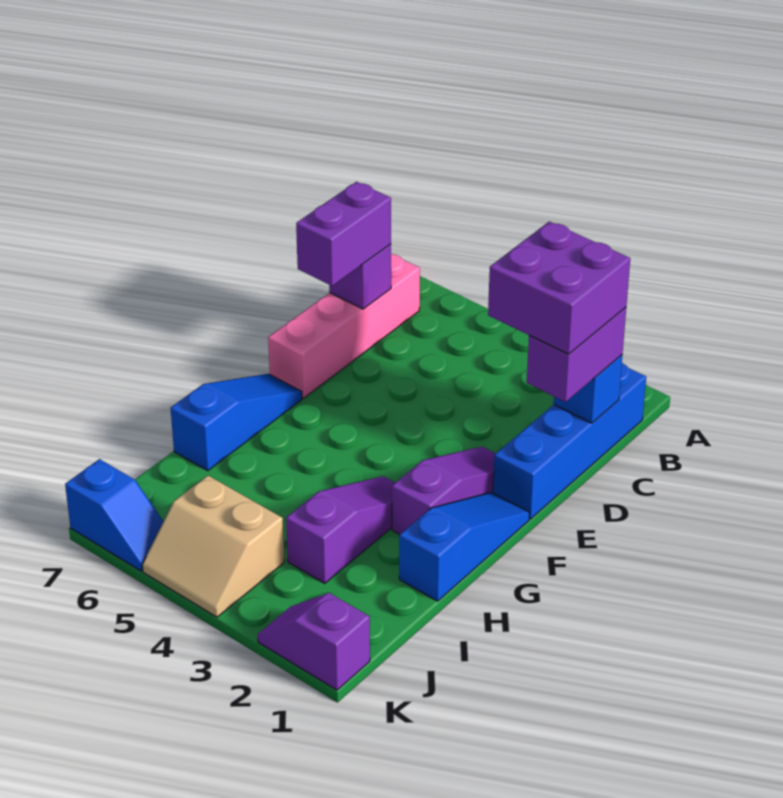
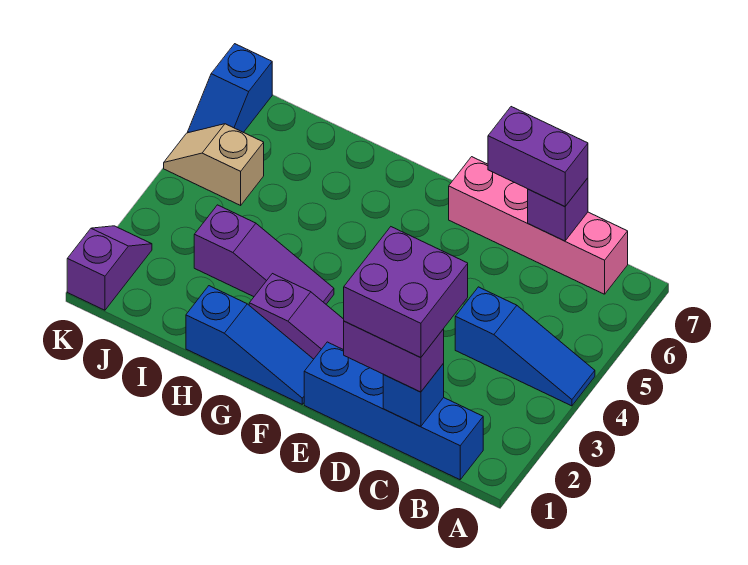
blue slope F7:H7 level 1 top H -> blue slope A4:C4 level 1 top C
tan slope J4:K5 level 1 top J -> tan slope J5:K5 level 1 top J

